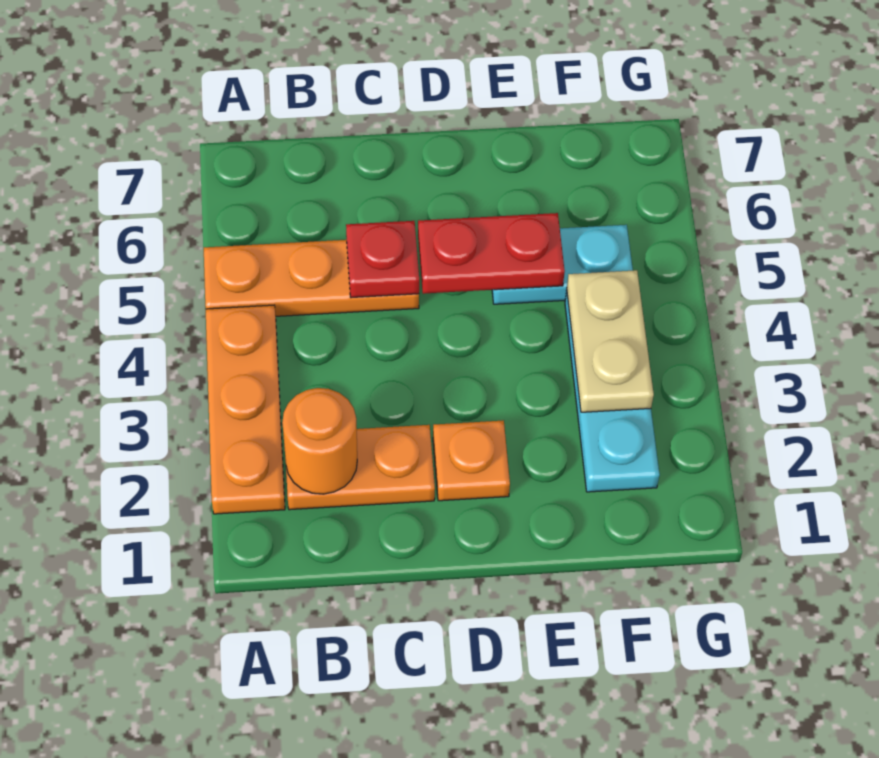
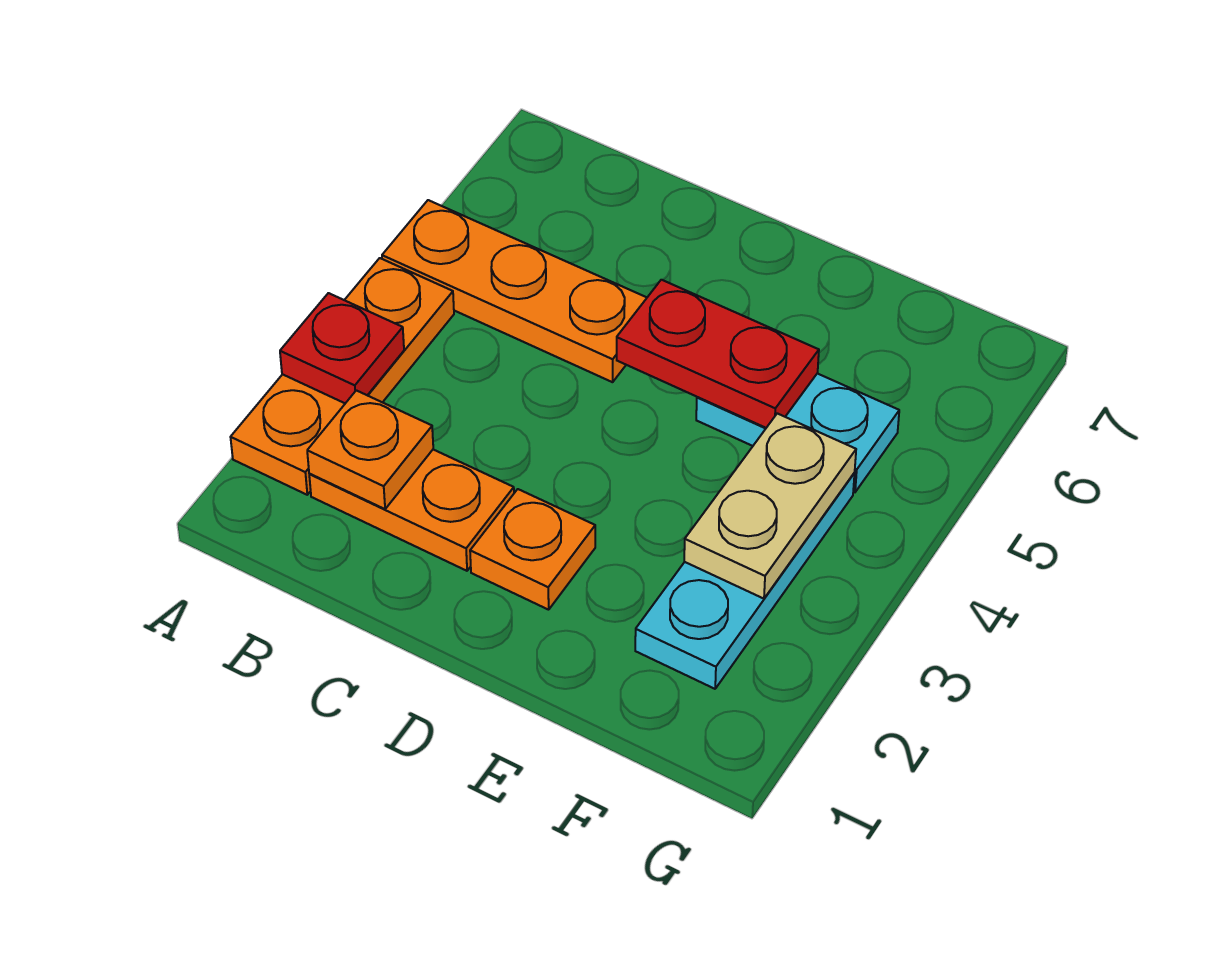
orange round brick B2 level 2 -> orange plate B2 level 2
red plate C5 level 2 -> red plate A3 level 2

